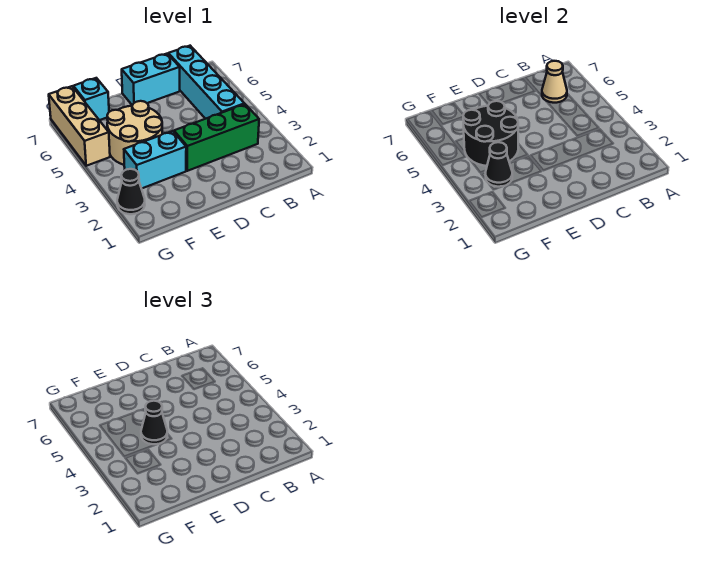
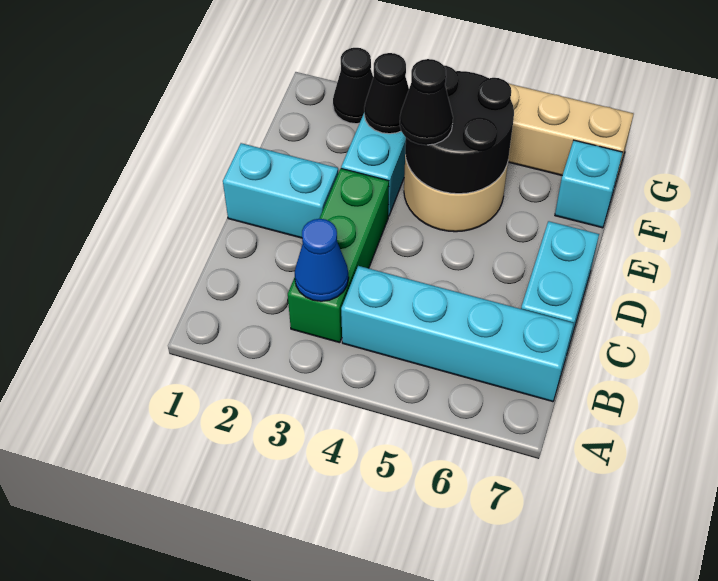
none -> blue cone B3 level 2
tan cone B6 level 2 -> none
none -> cyan brick D1:D2 level 1

